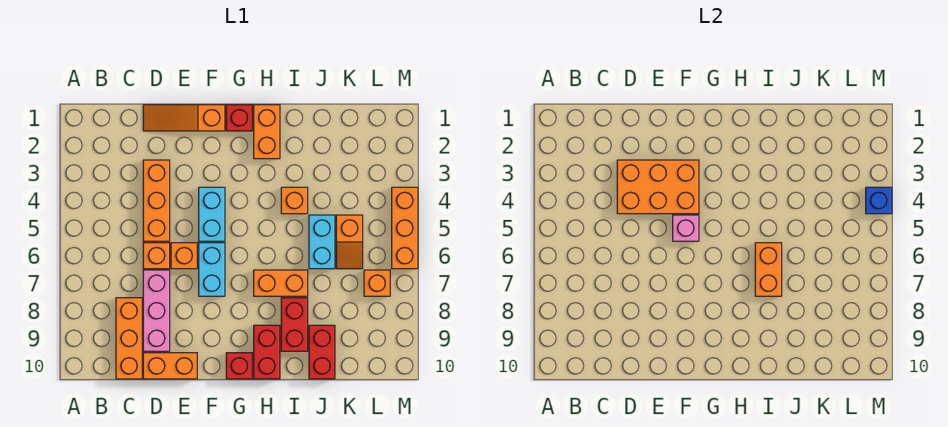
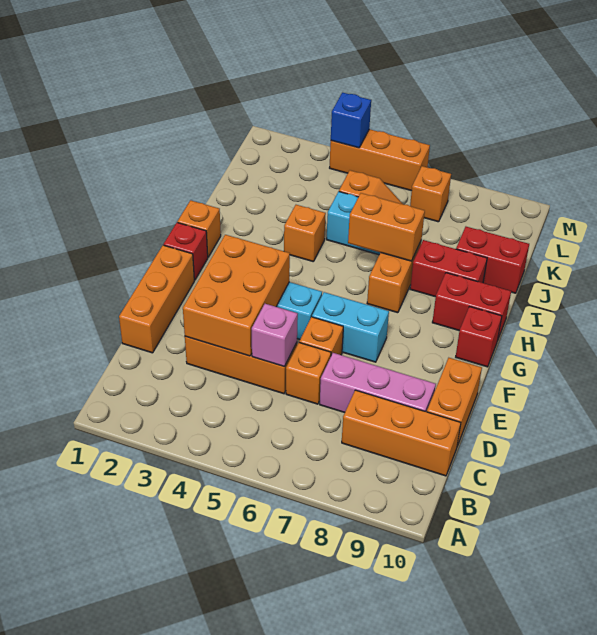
orange slope D1:F1 level 1 top F -> orange brick D1:F1 level 1
pink brick F5 level 2 -> pink brick D5 level 2
orange brick H1:H2 level 1 -> orange brick H1 level 1

